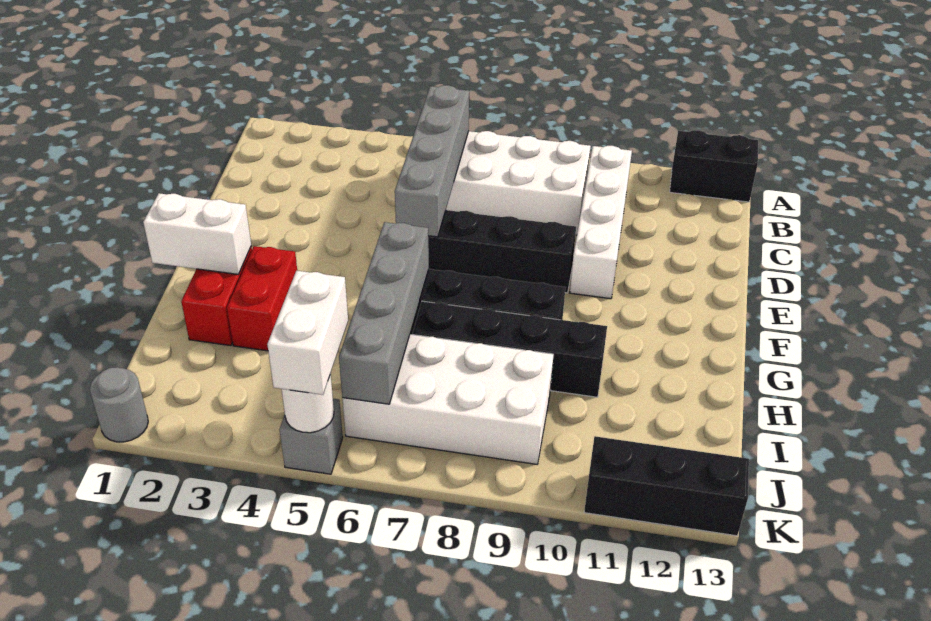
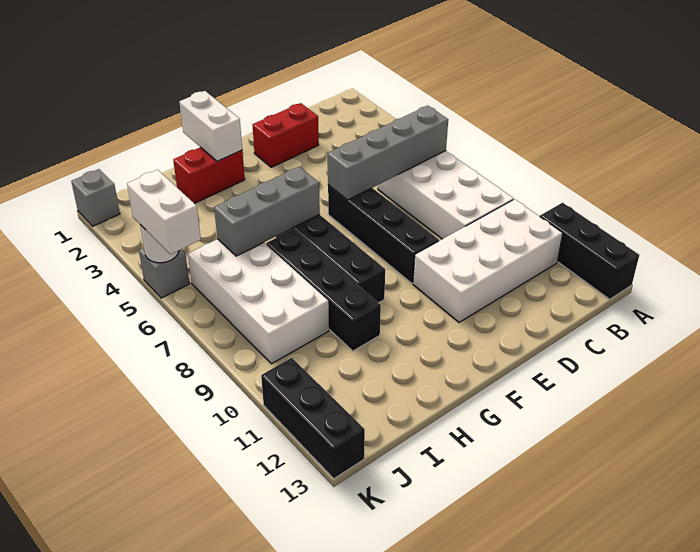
black brick A12:A13 level 1 -> black brick A11:A13 level 1
white brick B10:E10 level 1 -> white brick B10:E11 level 1
red brick G3:H3 level 1 -> red brick D2:E2 level 1
grey brick G6:J6 level 2 -> grey brick G6:I6 level 2
white brick J5:K5 level 3 -> white brick K5:K6 level 3
grey round brick K1 level 1 -> grey brick K1 level 1

